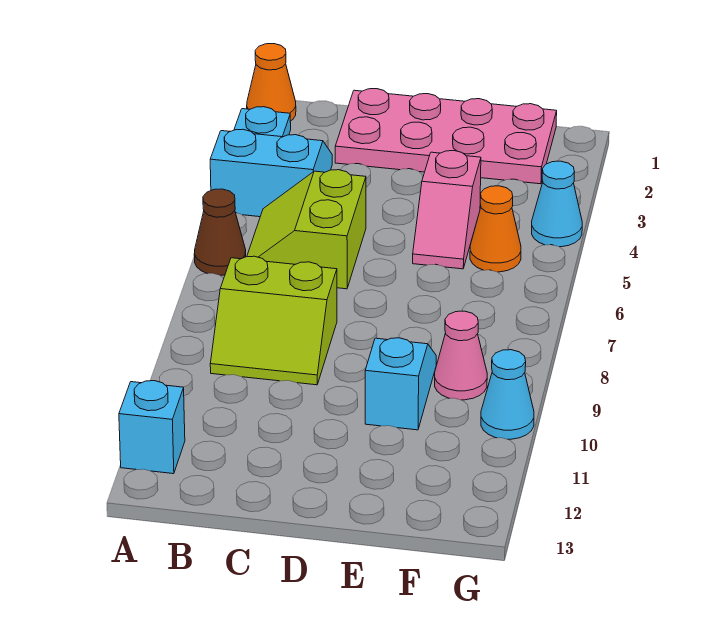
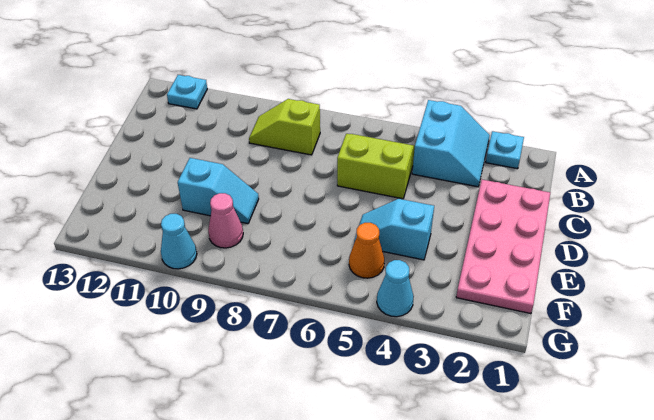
orange cone A1 level 1 -> none
brown cone A6 level 1 -> none
cyan brick A12 level 1 -> cyan plate A12 level 1
lime slope B8:C9 level 1 top 8 -> lime slope B8:B9 level 1 top 8
pink slope E4:E5 level 1 top 4 -> cyan slope E4:E5 level 1 top 4

